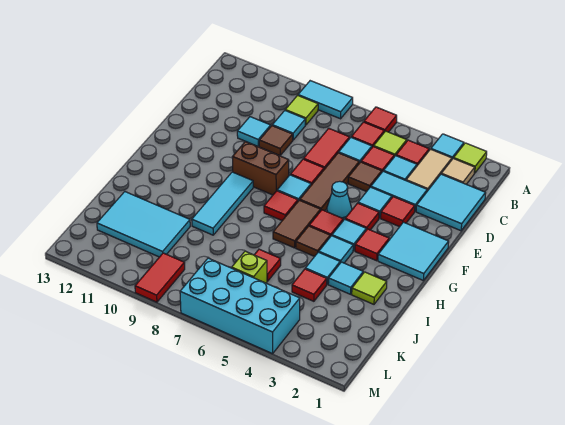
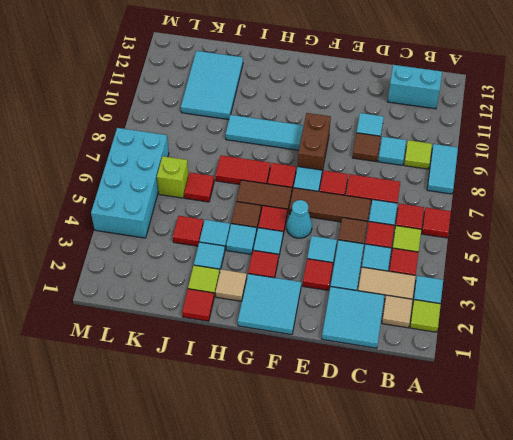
none -> cyan brick B12:C12 level 1
red tile F4 level 1 -> red tile I1 level 1
none -> tan tile H2 level 1
red tile L9:M9 level 1 -> red tile H7:I7 level 1

